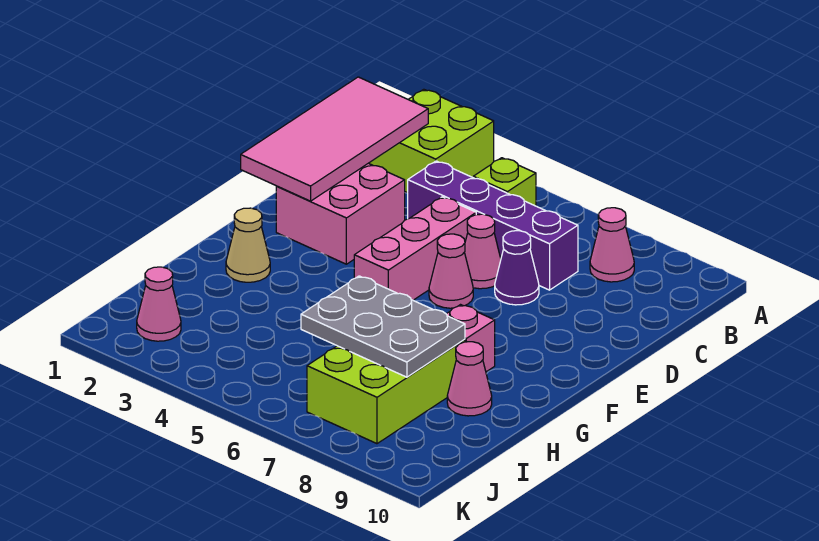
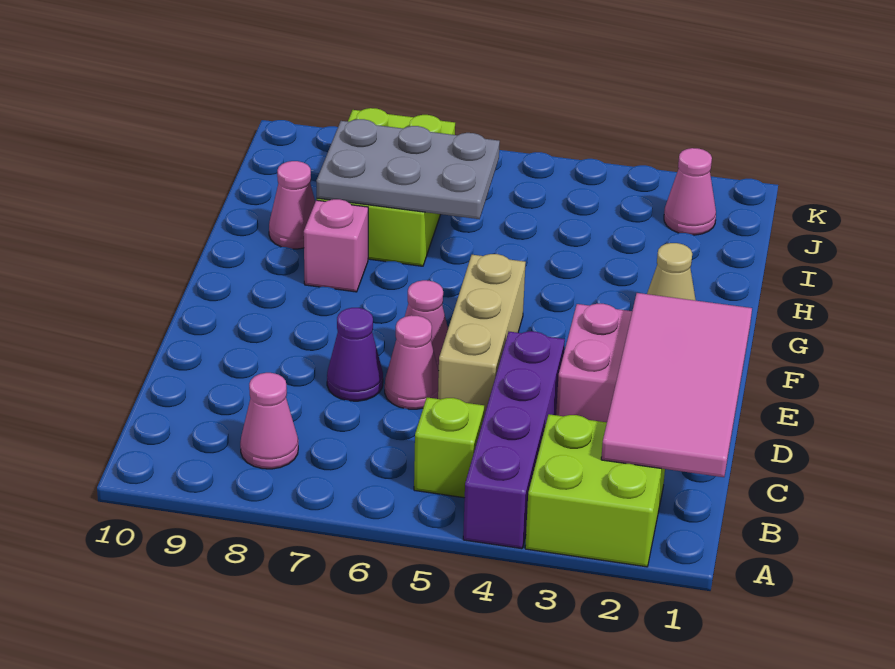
purple brick C4:C7 level 1 -> purple brick A4:D4 level 1
pink brick D5:F5 level 1 -> tan brick D5:F5 level 1

